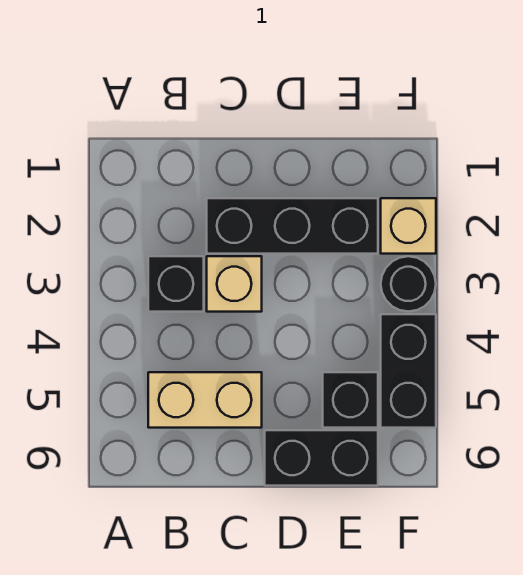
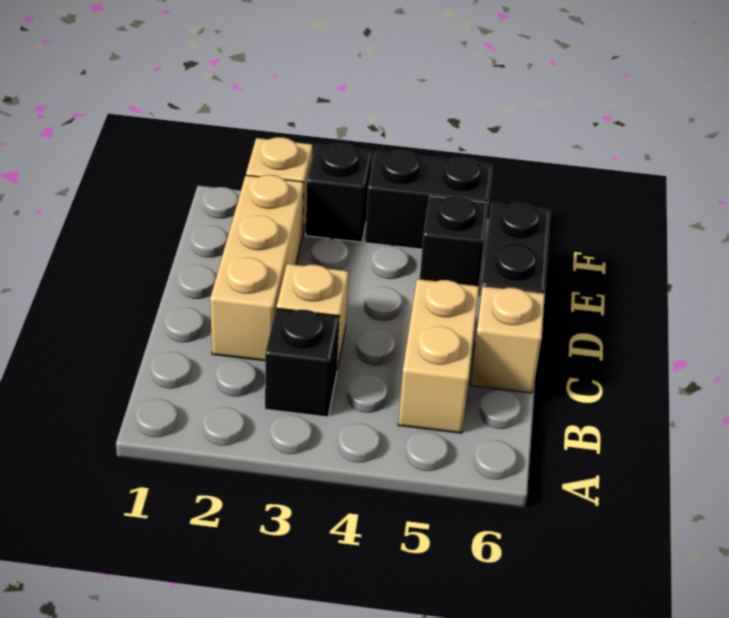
black brick C2:E2 level 1 -> tan brick C2:E2 level 1
none -> tan brick C6 level 1
black round brick F3 level 1 -> black brick F3 level 1

